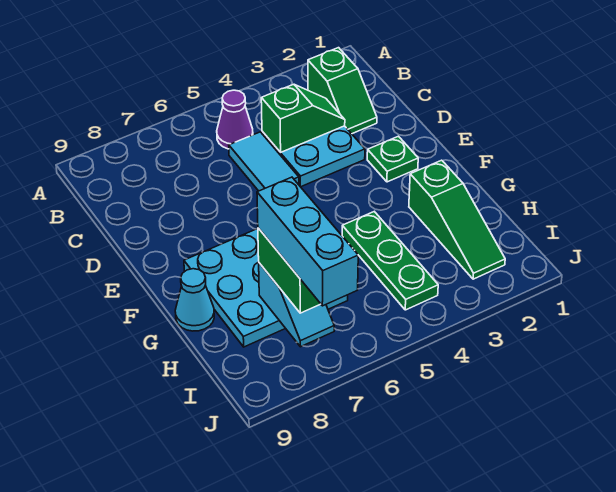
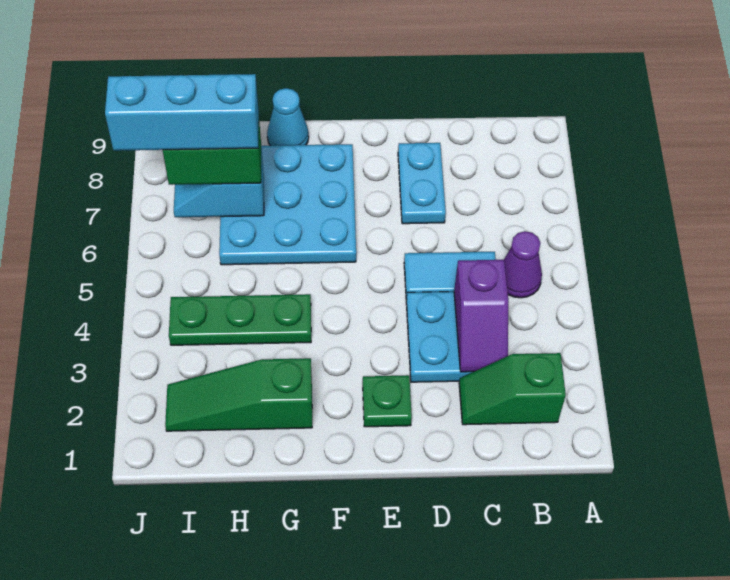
green slope C3:C4 level 2 top 4 -> purple slope C3:C4 level 2 top 4
none -> cyan plate D7:D8 level 1

